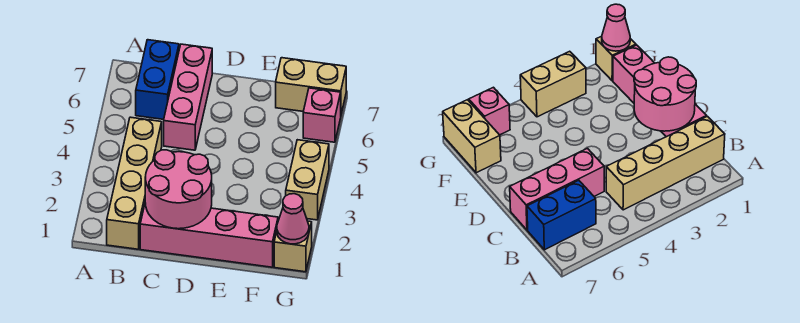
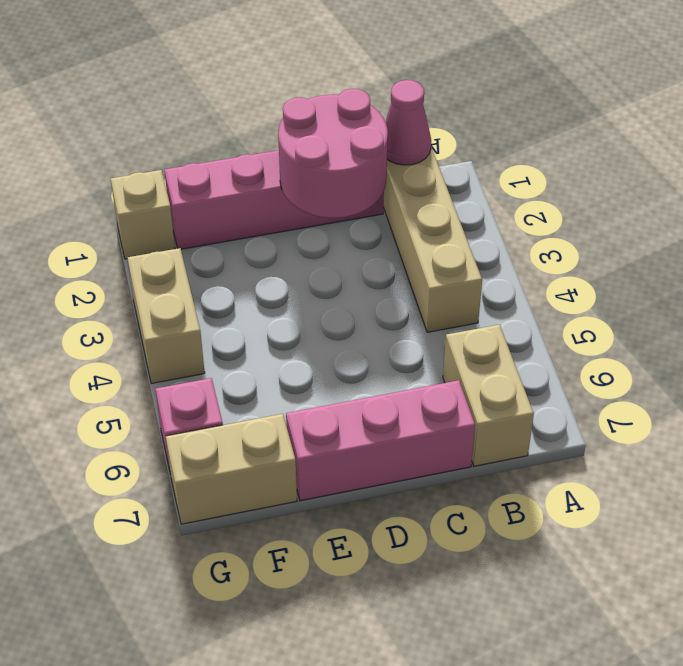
blue brick B6:B7 level 1 -> tan brick B6:B7 level 1
pink brick C5:C7 level 1 -> pink brick C7:E7 level 1
pink cone G1 level 2 -> pink cone B1 level 2

